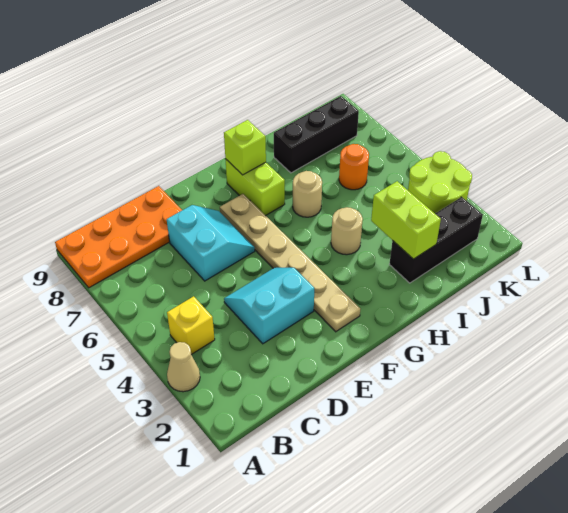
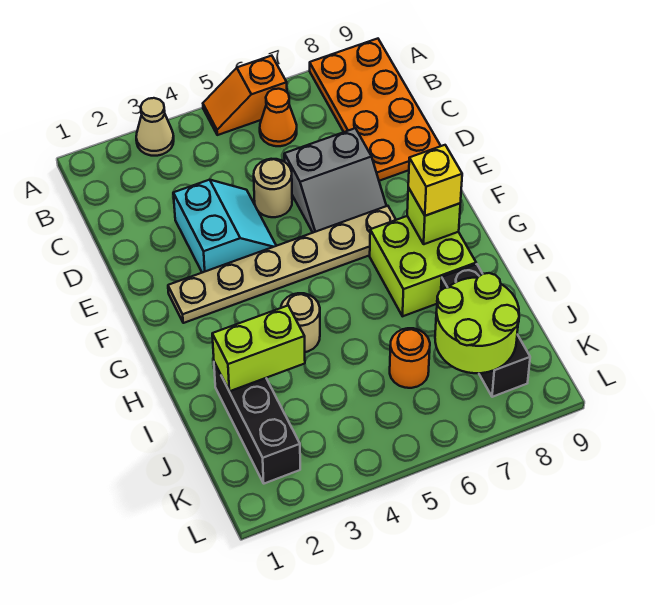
none -> orange slope A5:A6 level 1 top 6
yellow brick B4 level 1 -> yellow brick G8 level 3
none -> orange cone B6 level 1
cyan slope D6:E7 level 1 top D -> grey slope D6:E7 level 1 top D
lime brick G7:G8 level 1 -> lime brick G7:H8 level 1
tan round brick H6 level 1 -> tan round brick D5 level 1
lime round brick K3:L4 level 1 -> lime round brick J7:K8 level 2

